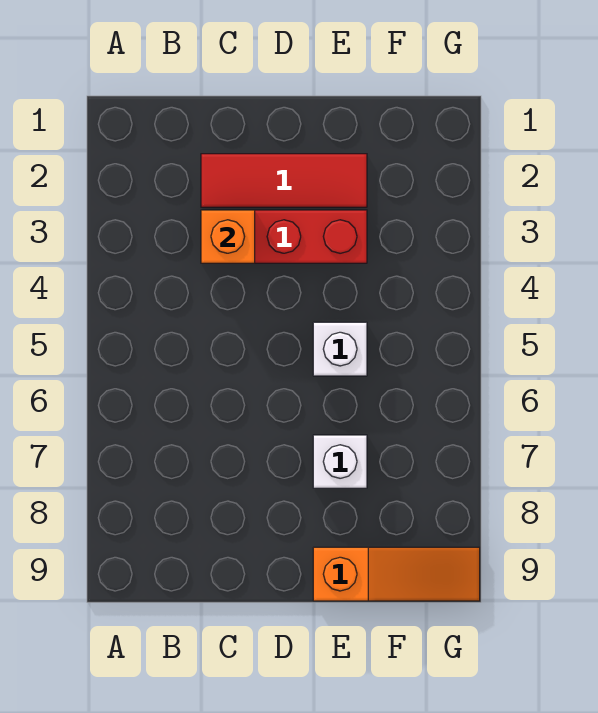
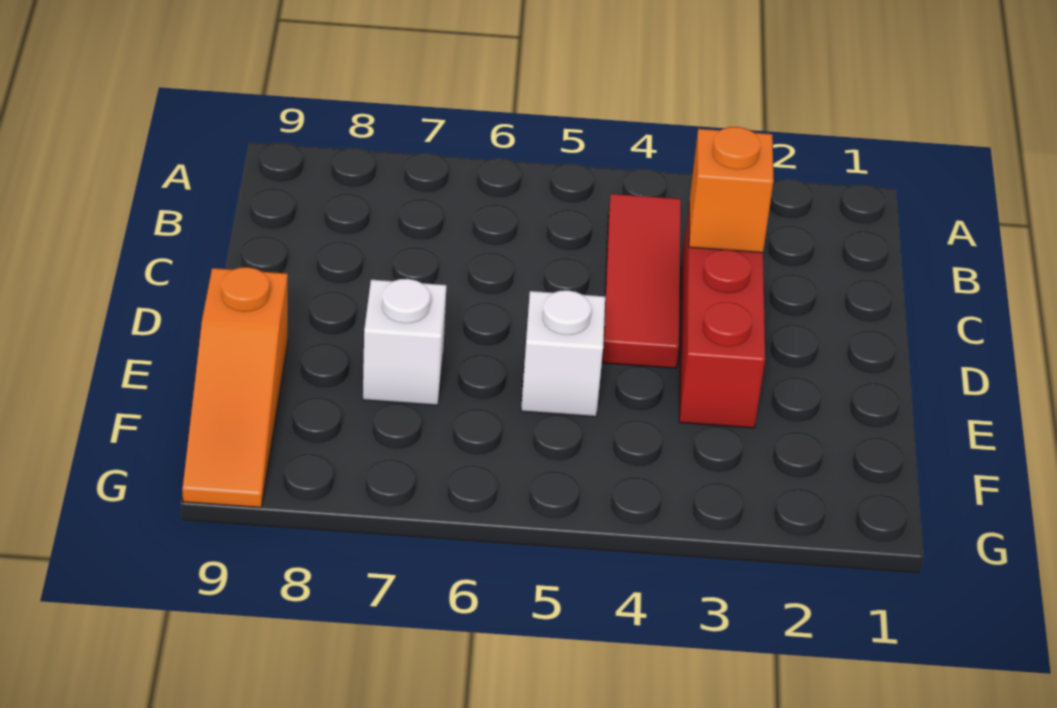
red tile C2:E2 level 1 -> red tile B4:D4 level 1

